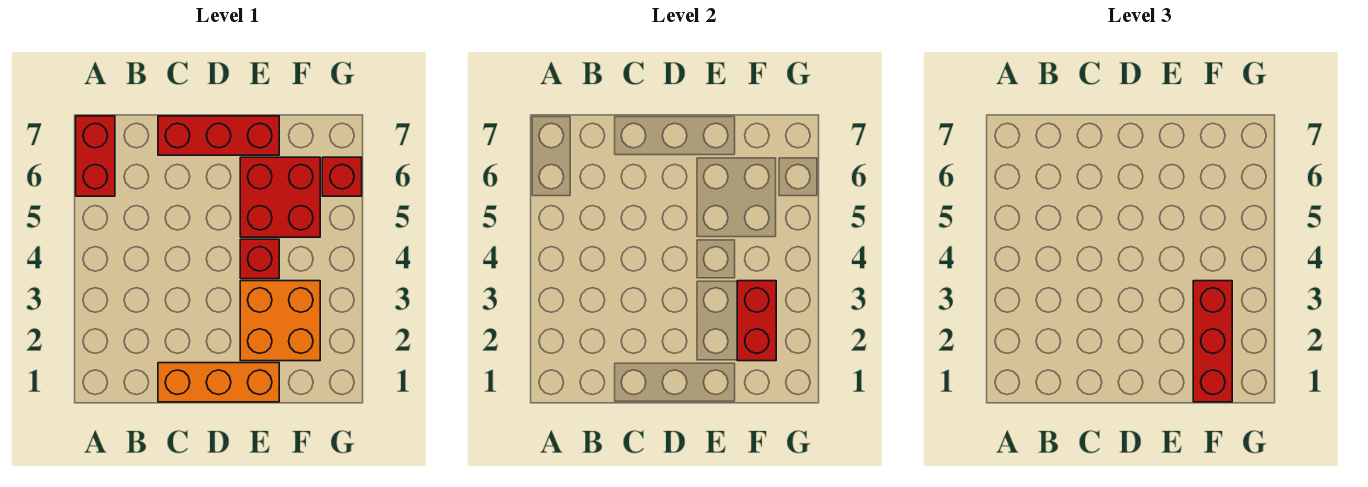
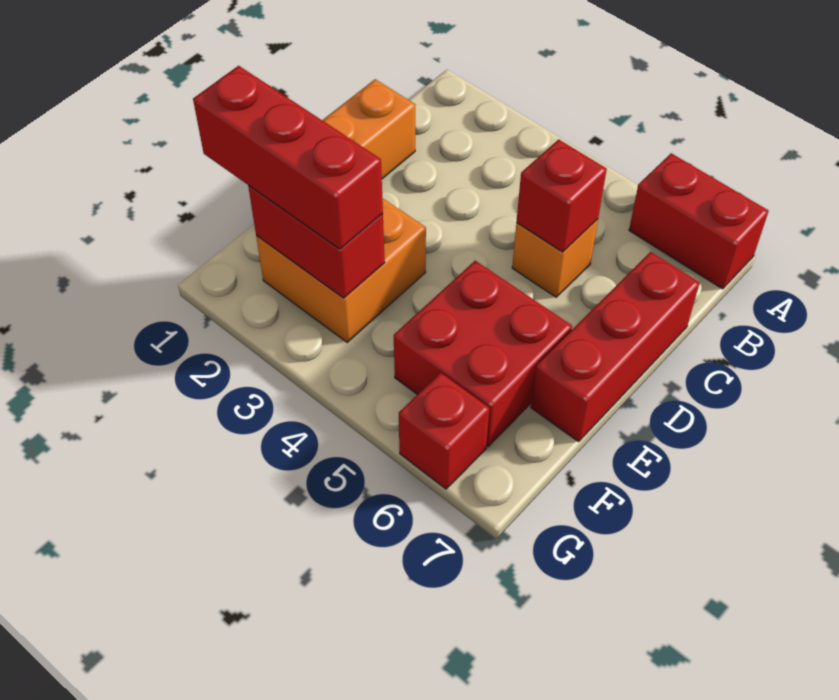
none -> orange brick C5 level 1
red brick E4 level 1 -> red brick C5 level 2

